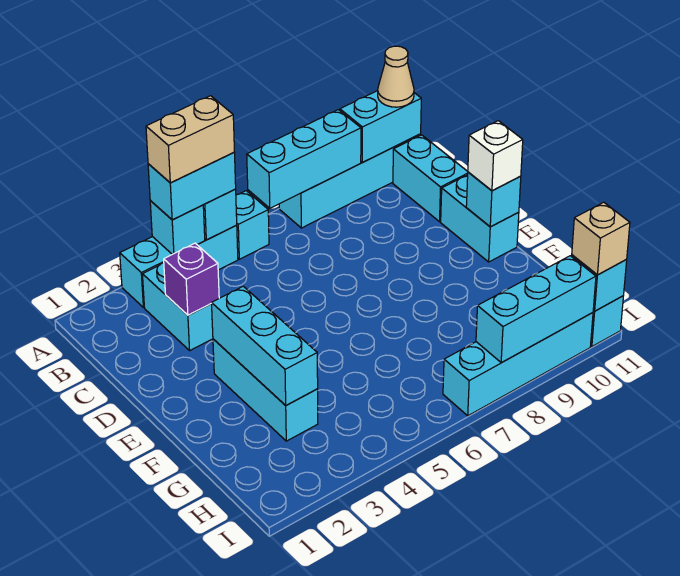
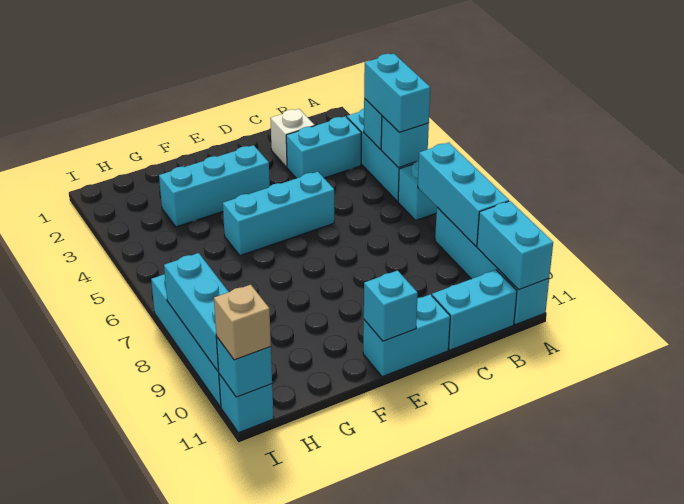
tan brick A4:A5 level 4 -> none
tan cone A11 level 3 -> none
purple brick C3 level 2 -> none
cyan brick E3:G3 level 2 -> cyan brick D5:F5 level 1
white brick E11 level 3 -> white brick C2 level 1

